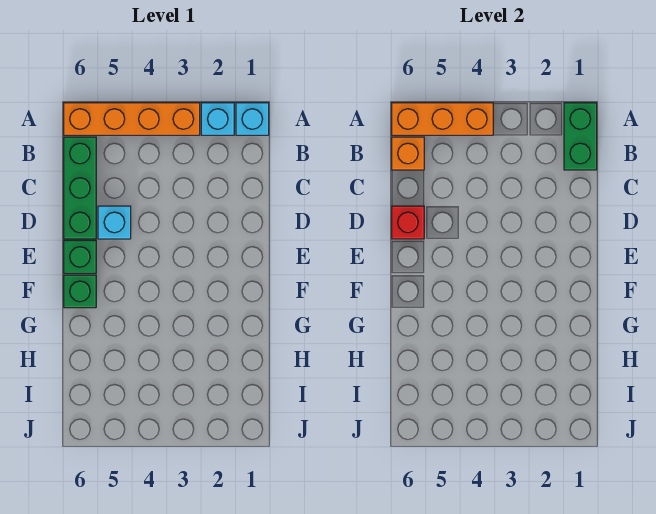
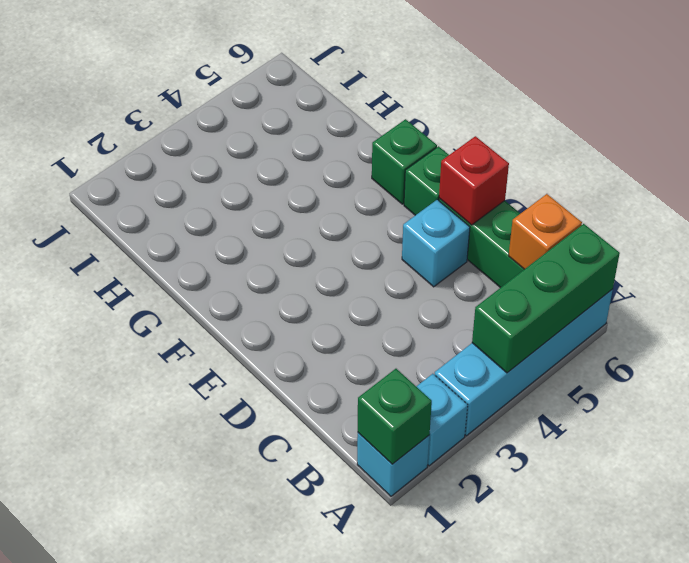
green brick A1:B1 level 2 -> green brick A1 level 2
orange brick A3:A6 level 1 -> cyan brick A3:A6 level 1
orange brick A4:A6 level 2 -> green brick A4:A6 level 2

